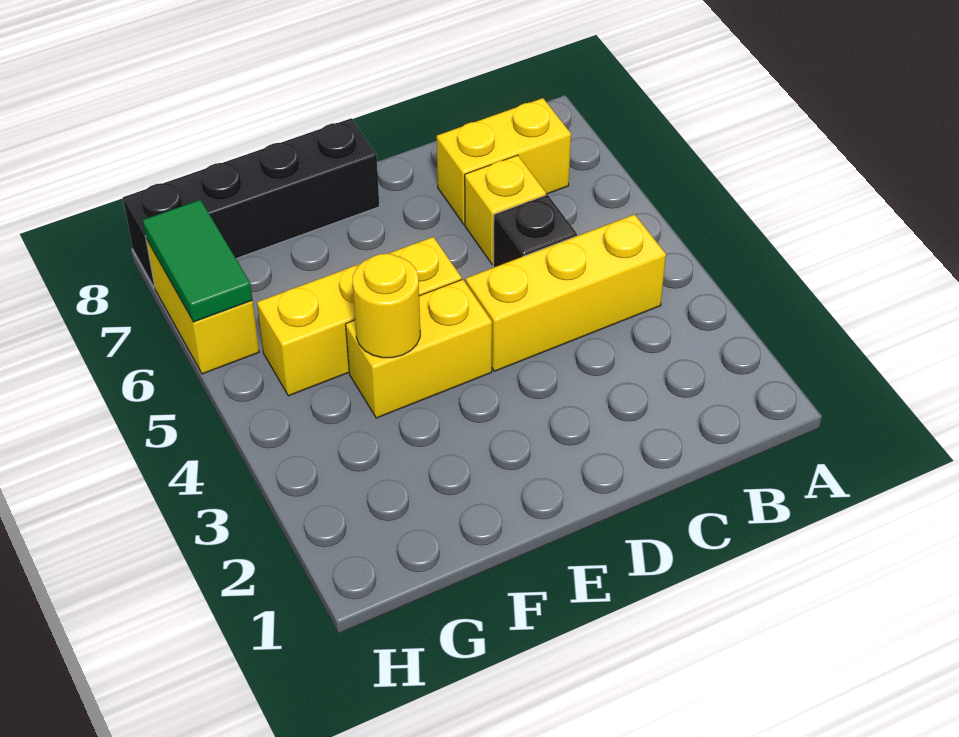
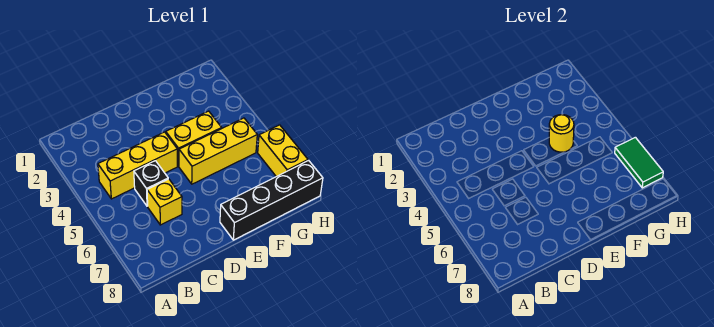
yellow brick B7:C7 level 1 -> none

